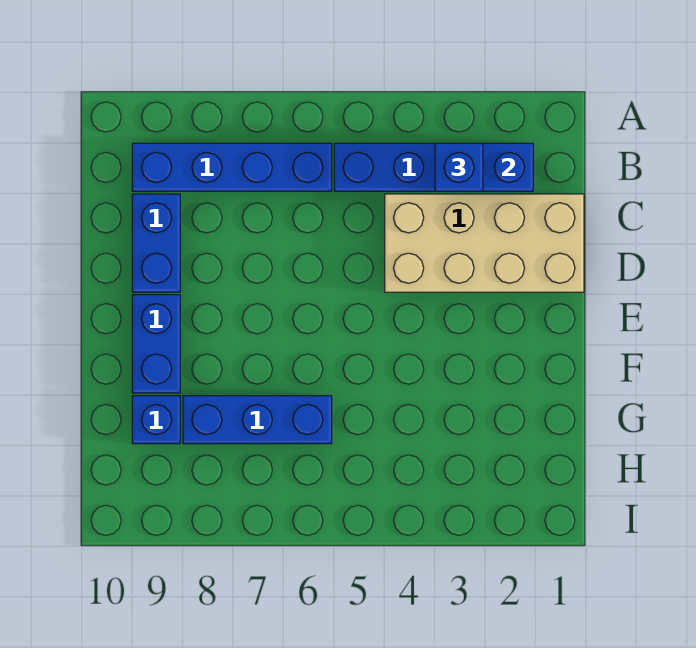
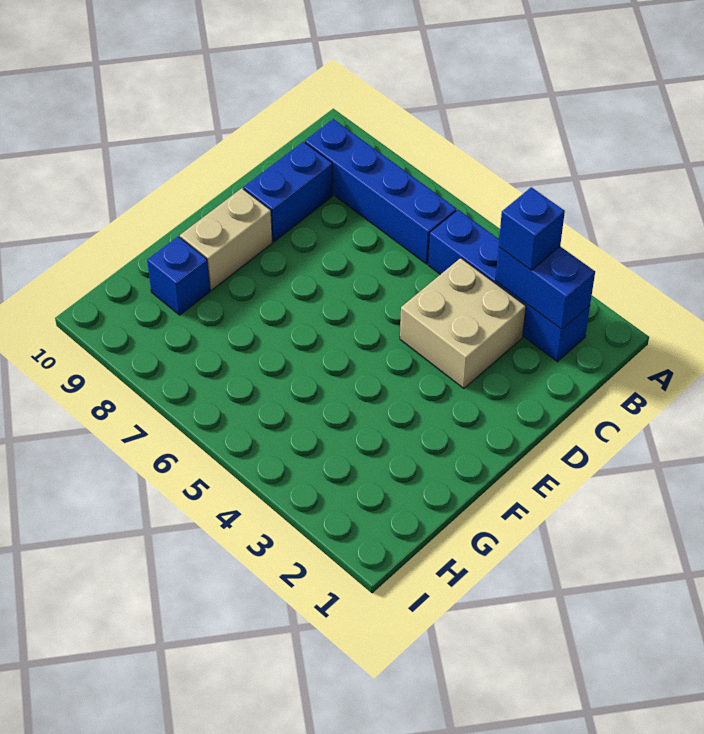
tan brick C1:D4 level 1 -> tan brick C3:D4 level 1
blue brick E9:F9 level 1 -> tan brick E9:F9 level 1
blue brick G6:G8 level 1 -> none

